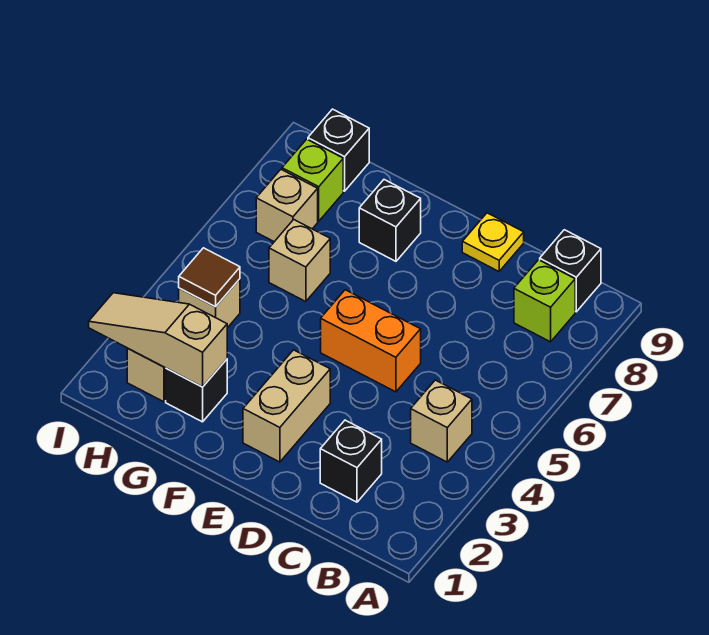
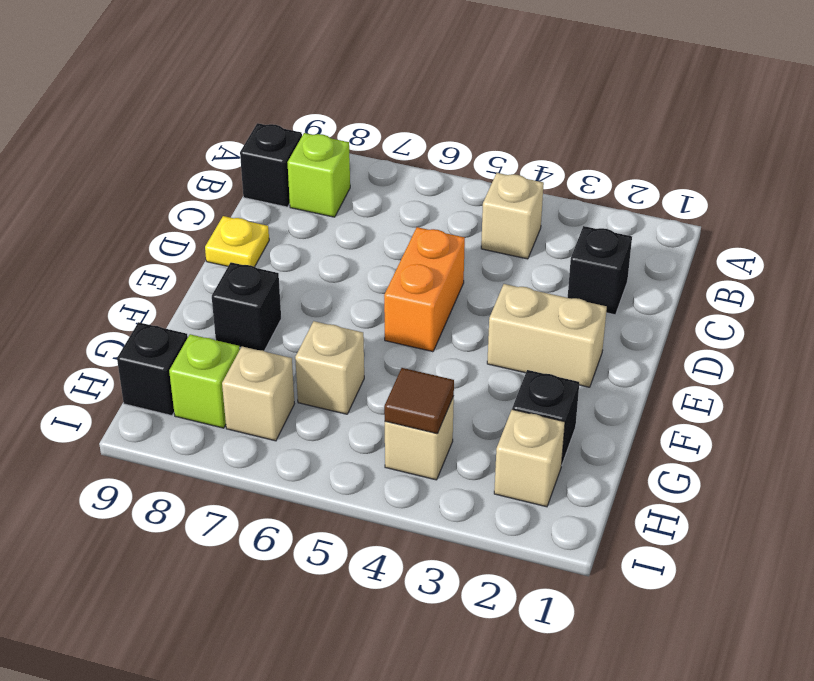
tan slope G2:I2 level 2 top G -> none

